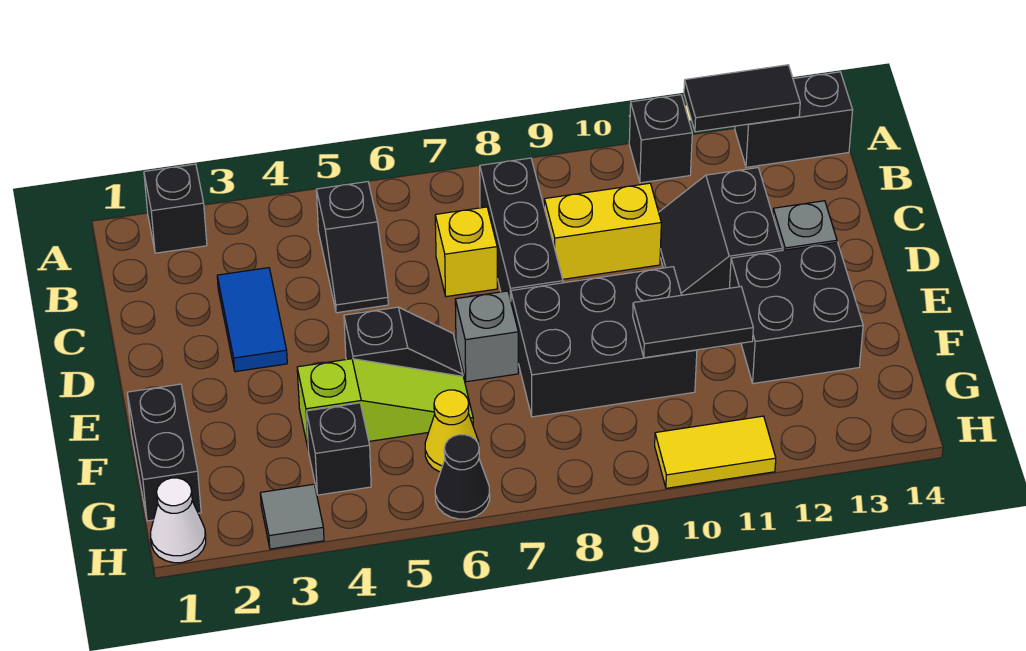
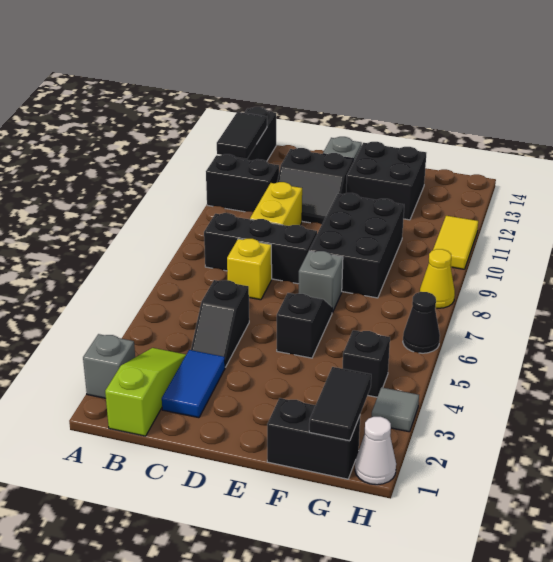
black brick A2 level 1 -> grey brick A2 level 1
black brick A11 level 1 -> black brick A11:B11 level 1
black slope B5:C5 level 1 top B -> black slope C4:C5 level 1 top 5
blue tile C3:D3 level 1 -> blue tile C2:C3 level 1
lime slope F4:F6 level 1 top 4 -> lime slope B1:B3 level 1 top 1
black tile F10:F11 level 2 -> black tile G1:G2 level 2
yellow cone G6 level 1 -> yellow cone H8 level 1

